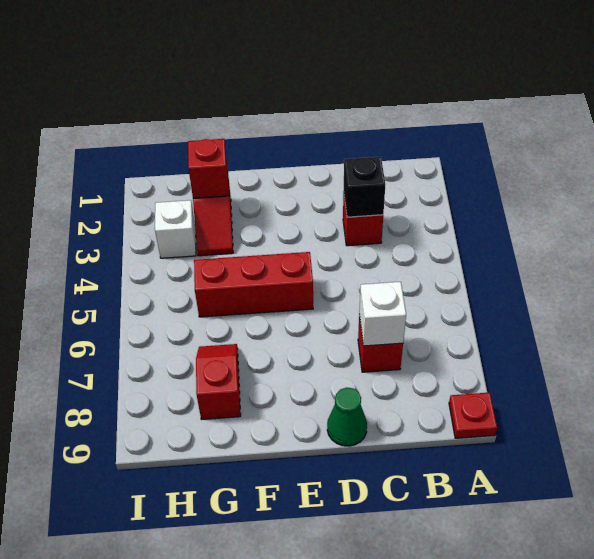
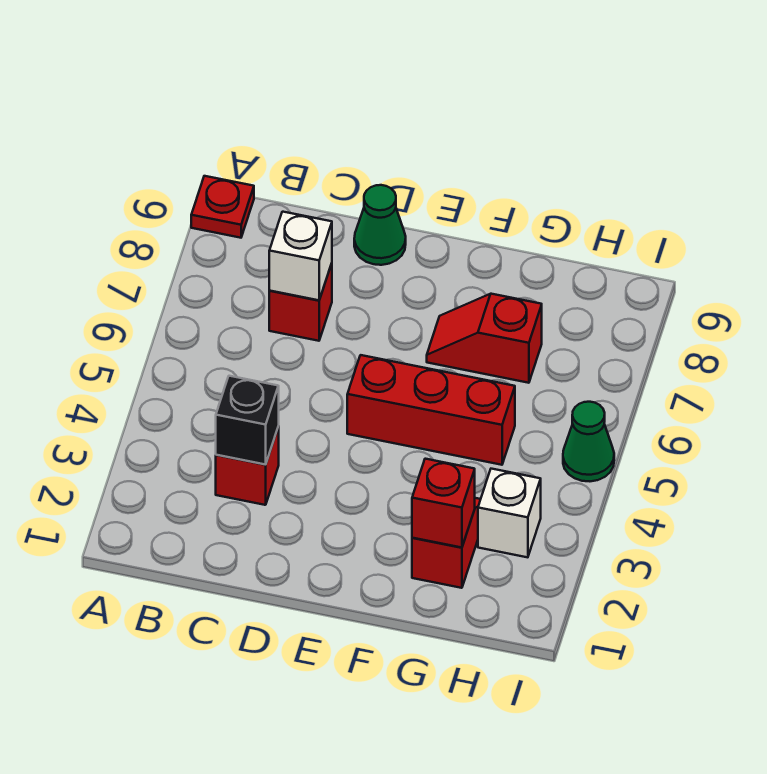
red slope G7:G8 level 1 top 8 -> red slope F7:G7 level 1 top G
none -> green cone I5 level 1

